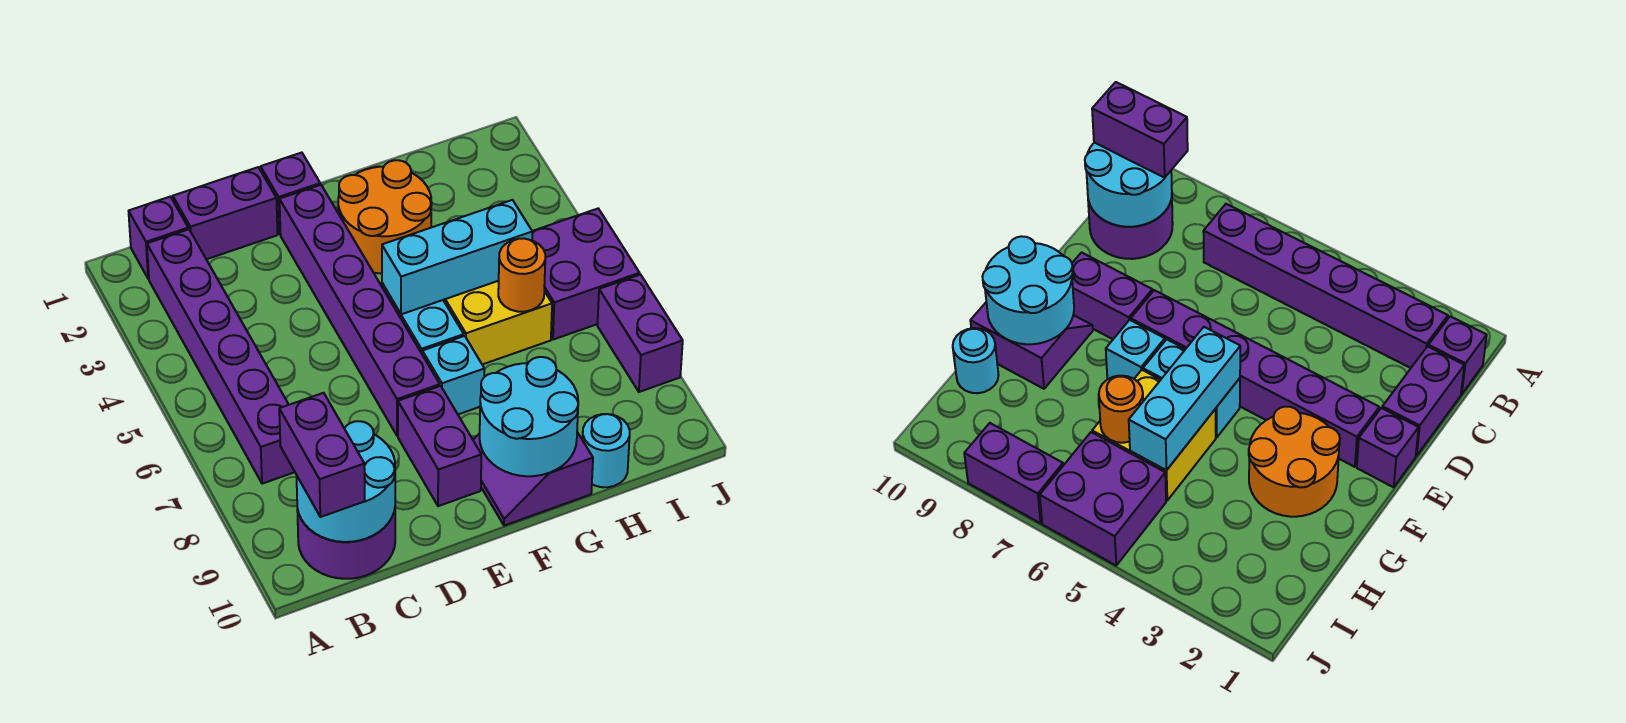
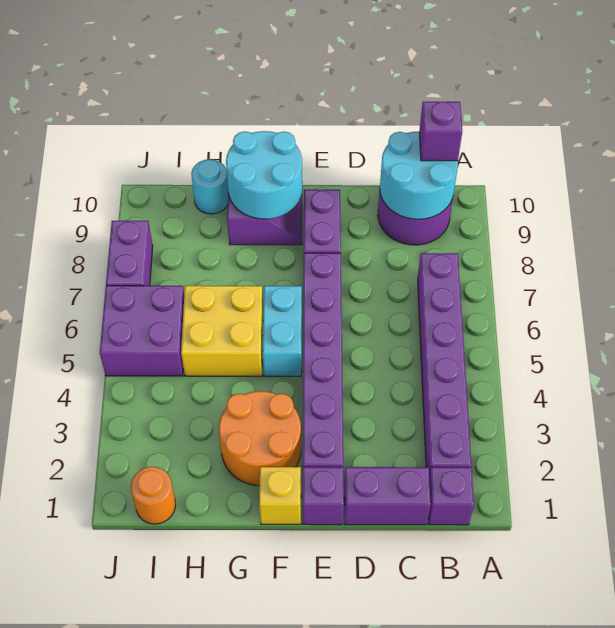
purple brick B9:B10 level 3 -> purple brick B10 level 3
none -> yellow brick F1 level 1
cyan brick F5:H5 level 2 -> none
cyan brick F7 level 1 -> none
orange round brick H6 level 2 -> orange round brick I1 level 1

